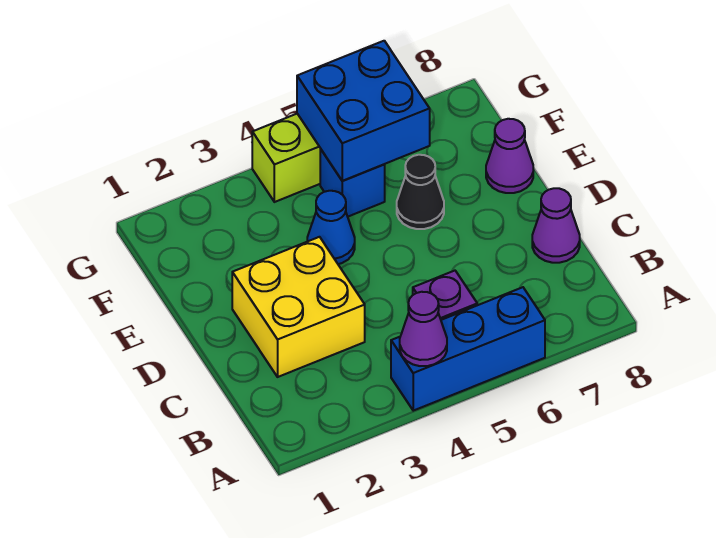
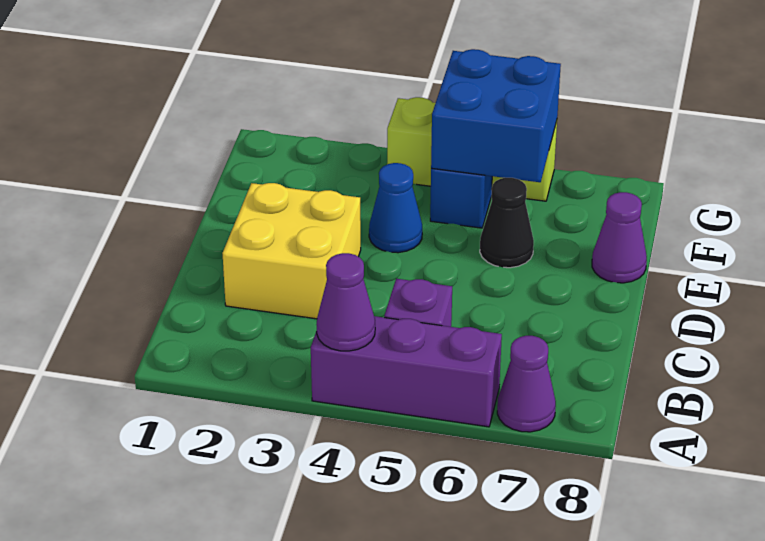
blue brick A4:A6 level 1 -> purple brick A4:A6 level 1
purple cone C8 level 1 -> purple cone A7 level 1

